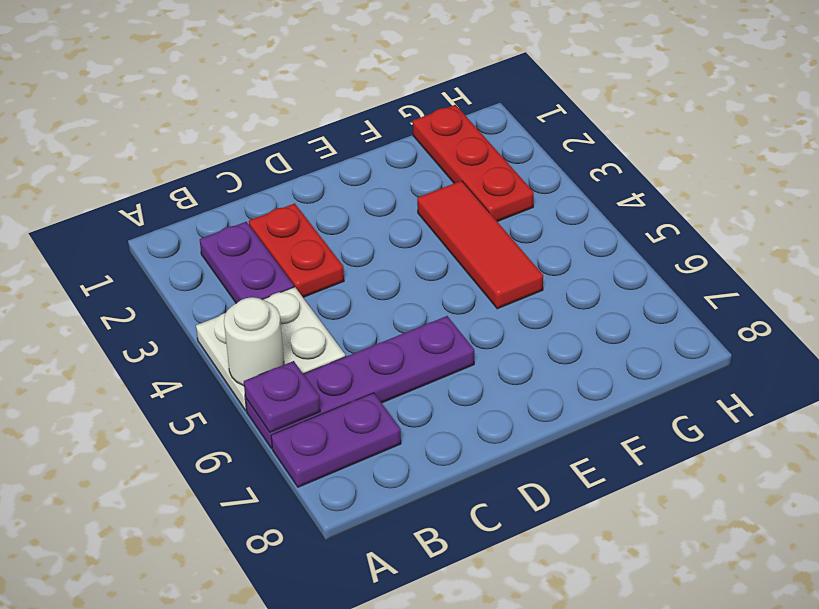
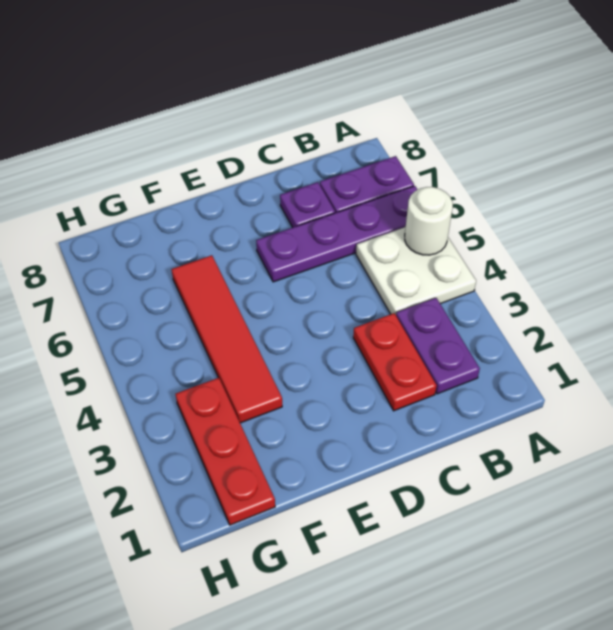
purple plate A6 level 2 -> purple plate C7 level 1
red tile F3:F5 level 1 -> red tile F3:F6 level 1

